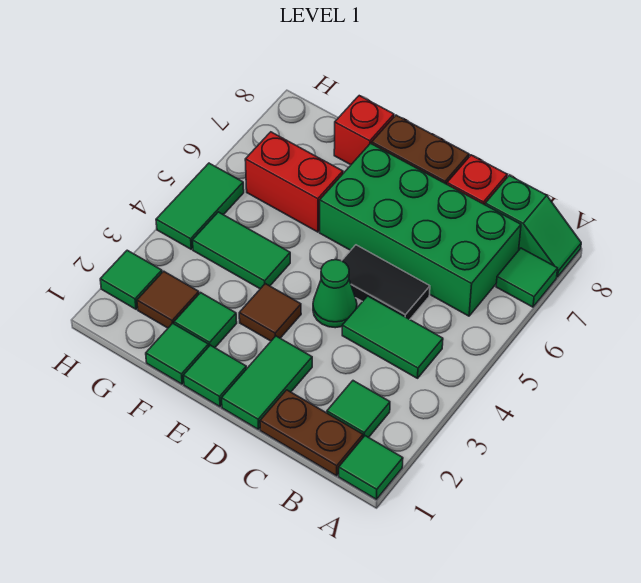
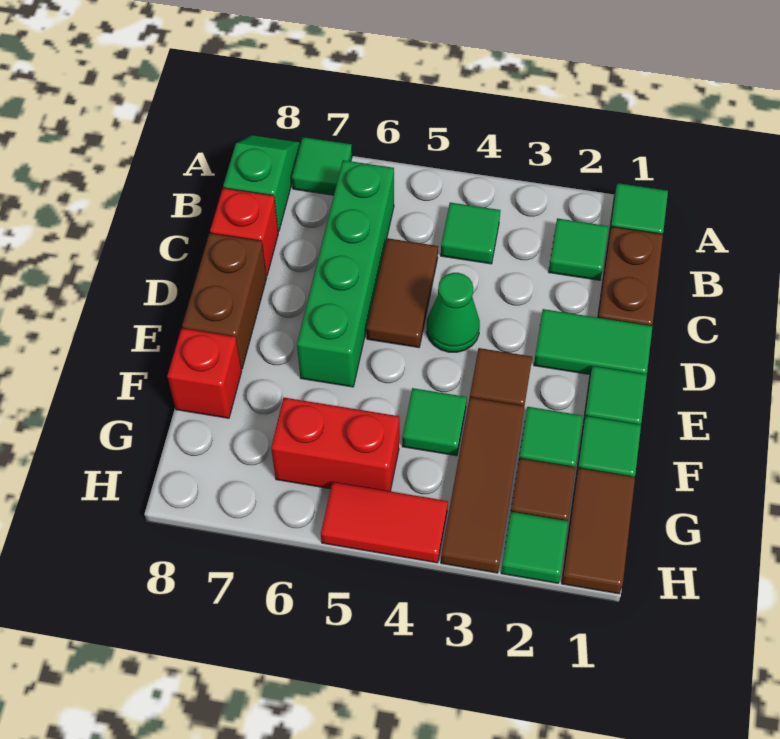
green tile B4:C4 level 1 -> green tile B4 level 1
green brick B6:E7 level 1 -> green brick B6:E6 level 1
black tile C5:D5 level 1 -> brown tile C5:D5 level 1
none -> brown tile F3:H3 level 1
green tile F4:G4 level 1 -> green tile F4 level 1
red brick F6:G6 level 1 -> red brick G5:G6 level 1
none -> brown tile G1:H1 level 1
green tile H4:H5 level 1 -> red tile H4:H5 level 1

